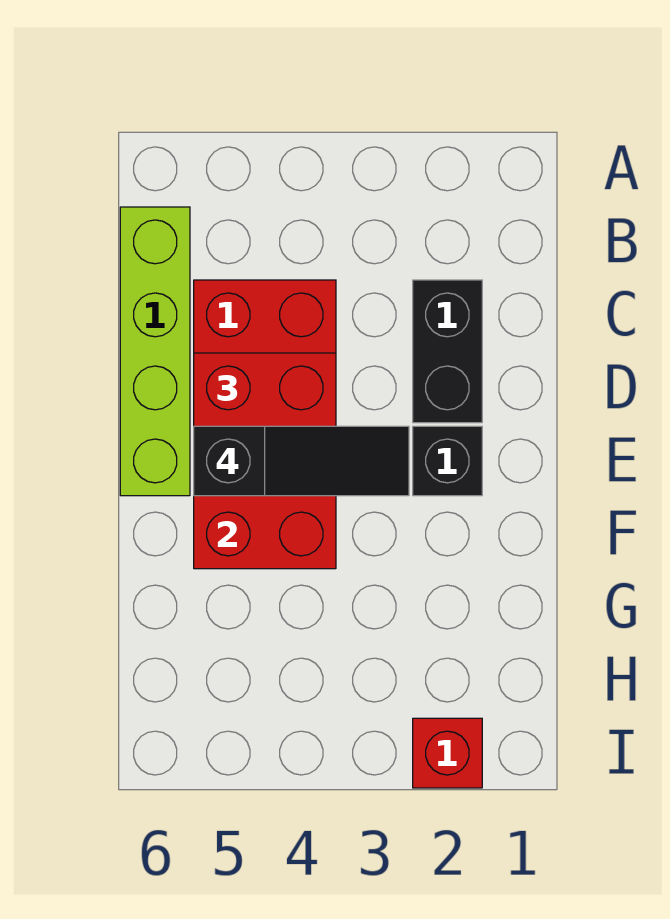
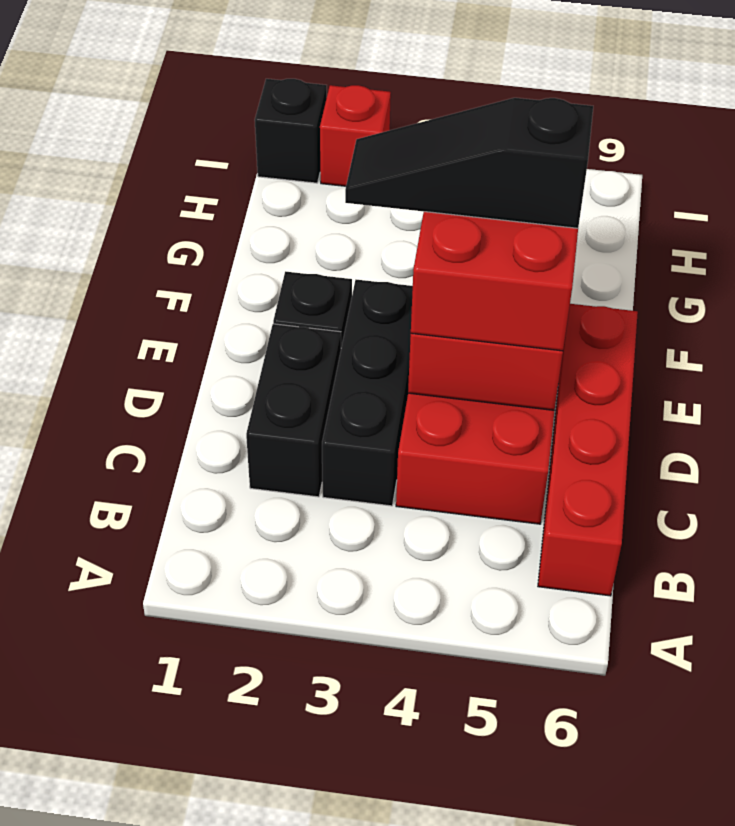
lime brick B6:E6 level 1 -> red brick B6:E6 level 1
none -> black brick C3:E3 level 1
none -> black brick I1 level 1

